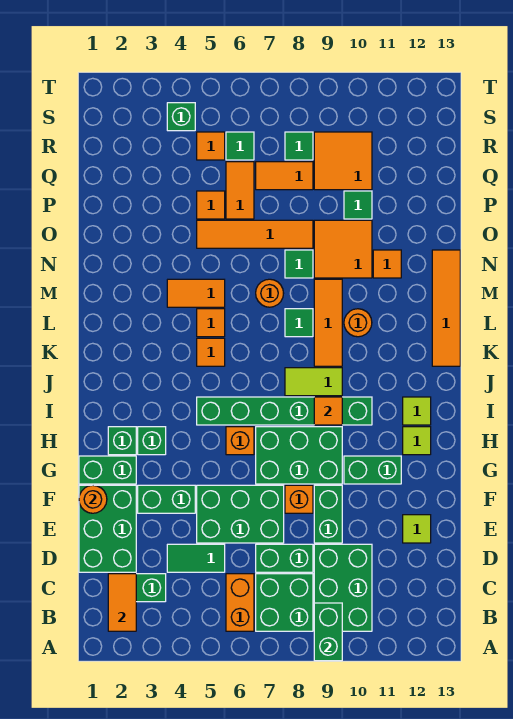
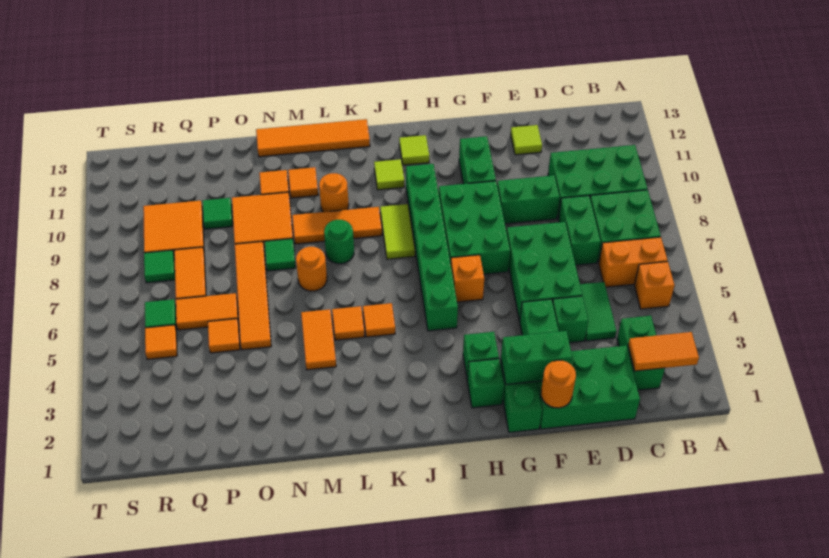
green brick A9:B9 level 2 -> green brick F2:G2 level 2
orange brick F8 level 1 -> orange brick B5 level 1
lime tile H12 level 1 -> lime tile J11 level 1
orange tile I9 level 2 -> orange tile M11 level 1
green tile L8 level 1 -> green round brick L8 level 1
green brick S4 level 1 -> green brick E4 level 1

